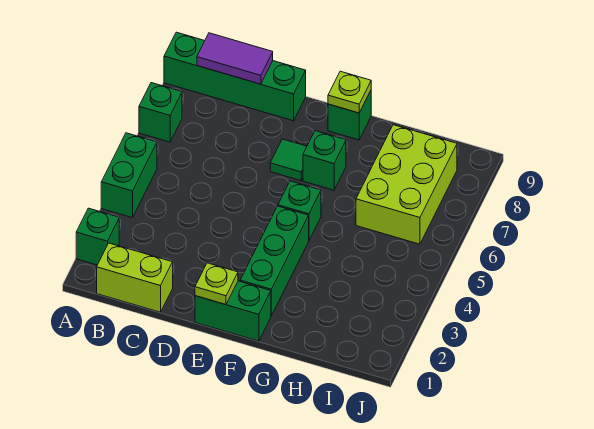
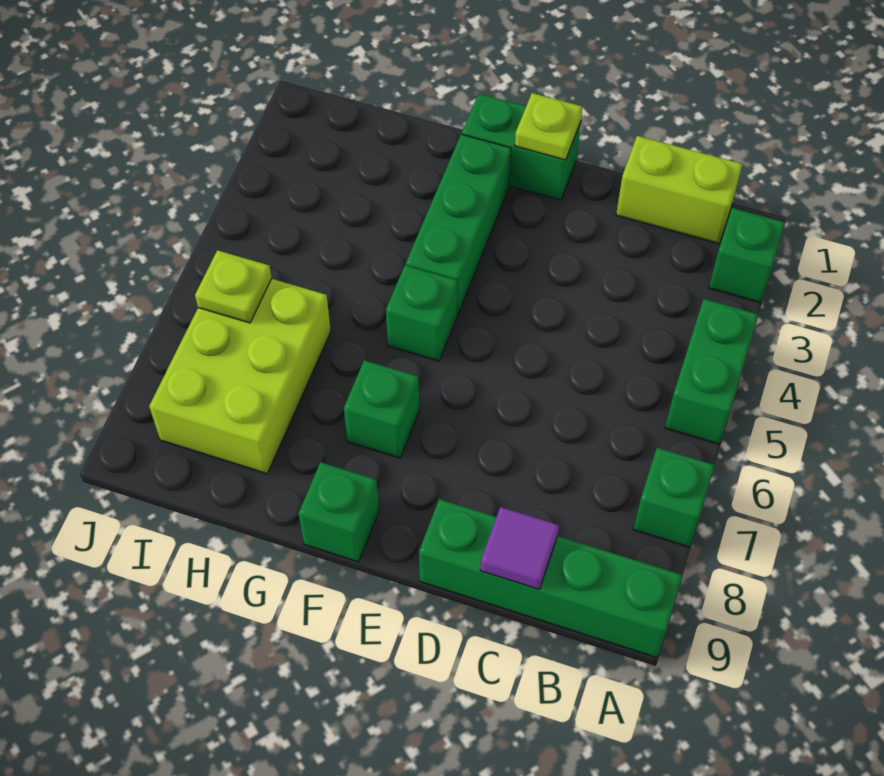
purple tile B9:C9 level 2 -> purple tile C9 level 2
green tile E7 level 1 -> none
lime plate F9 level 2 -> lime plate I6 level 2

